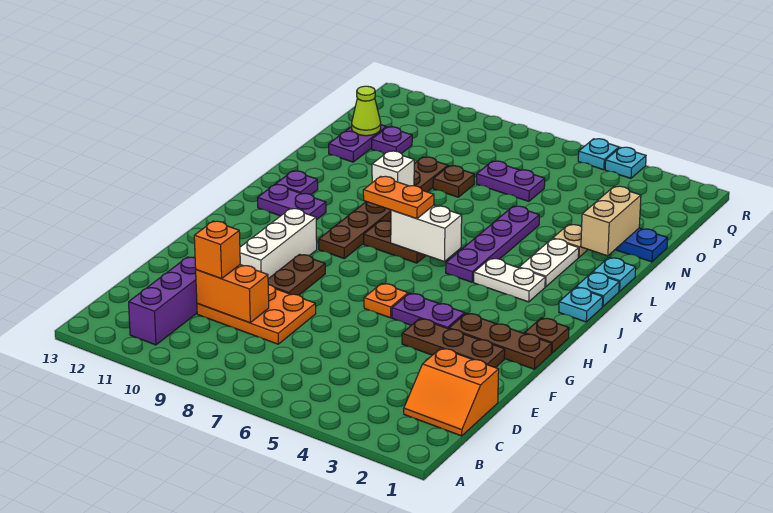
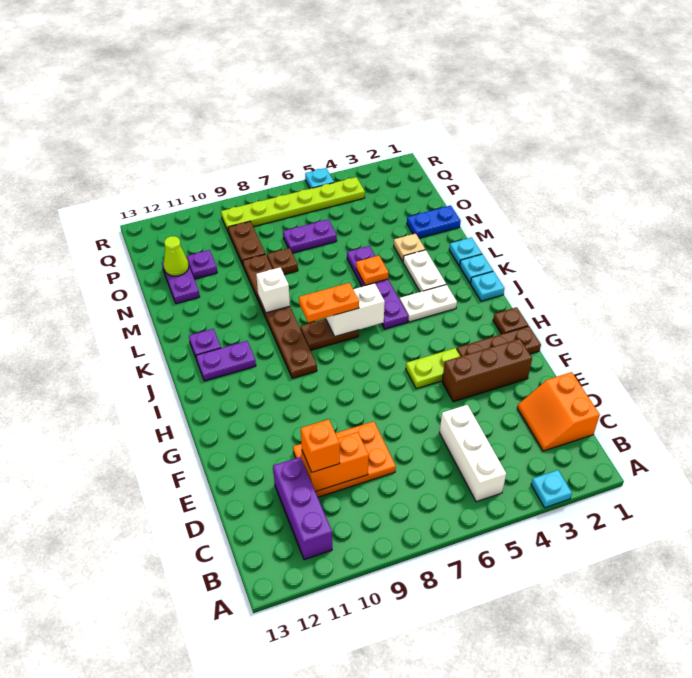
orange slope C1:D2 level 1 top D -> orange slope C1:D2 level 1 top 1
brown plate F2:F4 level 1 -> brown brick F2:F4 level 1
brown plate F9:G9 level 1 -> brown plate O9:P9 level 1
white brick F10:H10 level 1 -> white brick B5:D5 level 1
purple plate G4:G5 level 1 -> lime plate G4:G5 level 1
orange plate G6 level 1 -> orange plate L5 level 2
tan brick M2:N2 level 2 -> none
none -> lime plate Q4:Q9 level 1
cyan plate R4 level 1 -> cyan plate A3 level 1

